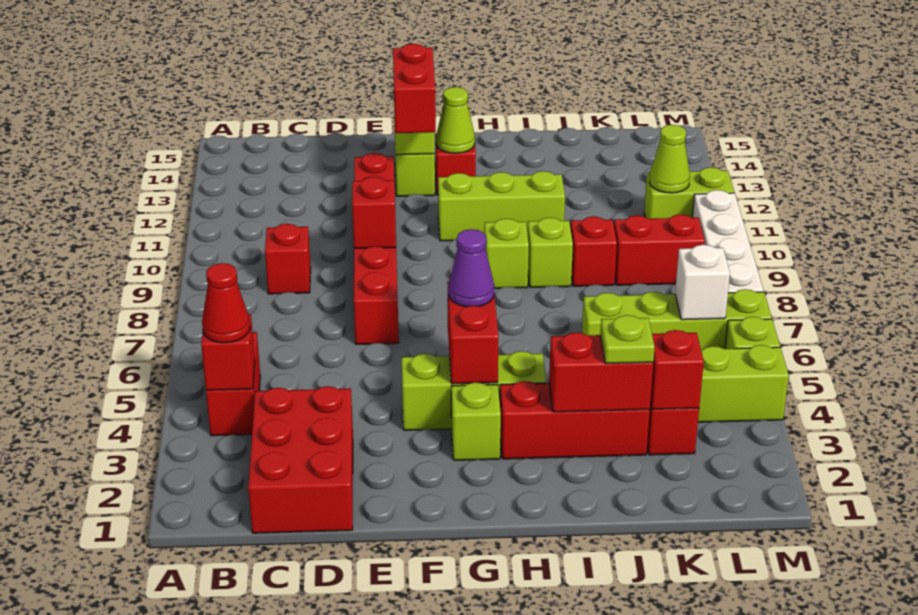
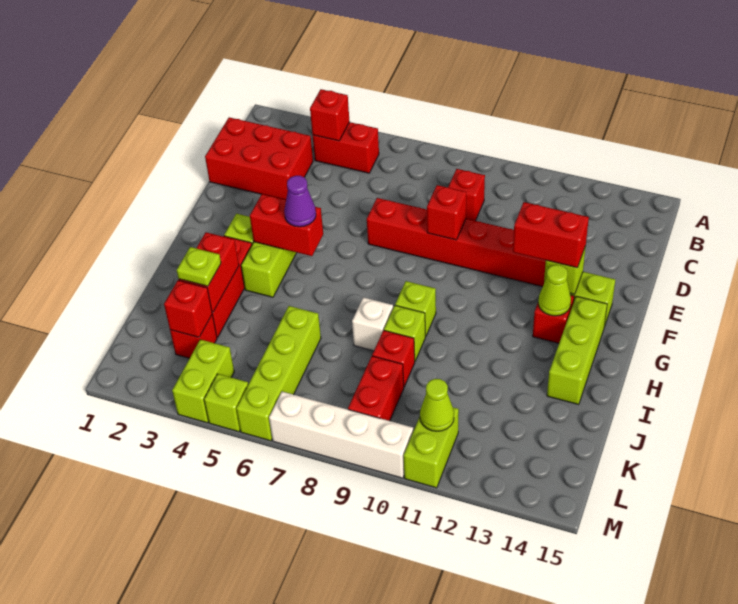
red cone B4 level 3 -> none
lime brick G11:I11 level 1 -> lime brick G14:I14 level 1
white brick L6 level 2 -> white brick I8 level 1

